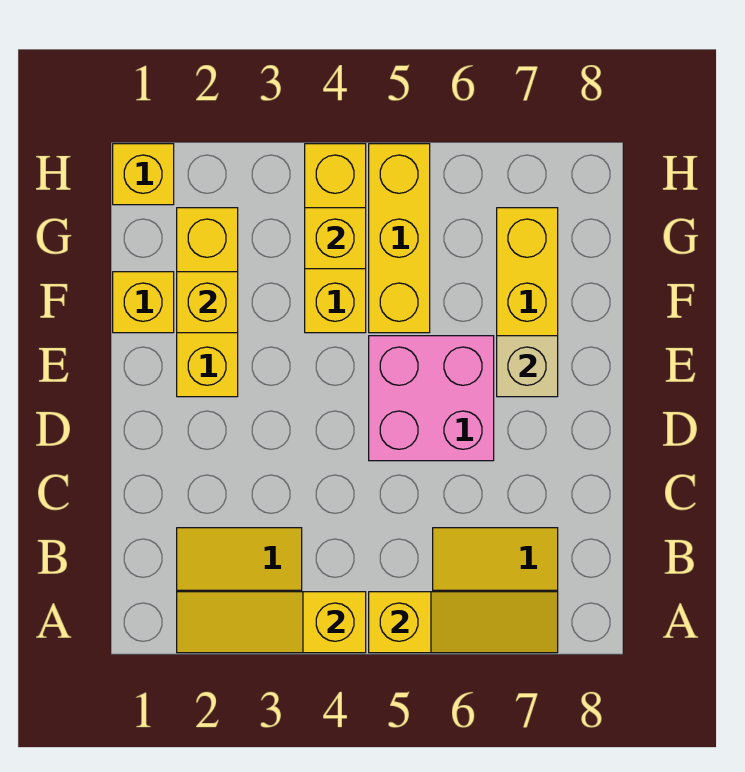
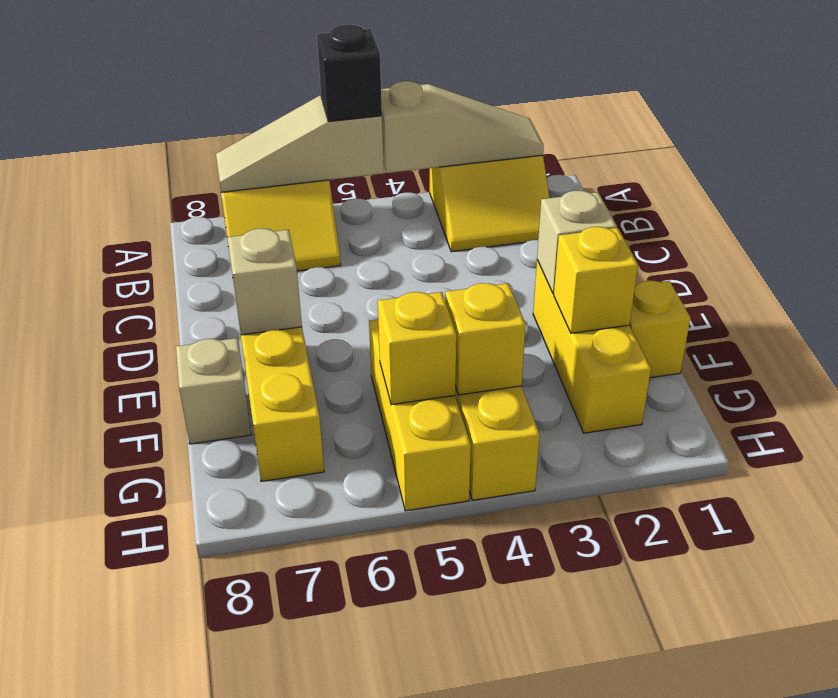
yellow slope A2:A4 level 2 top 4 -> tan slope A2:A4 level 2 top 4
yellow slope A5:A7 level 2 top 5 -> tan slope A5:A7 level 2 top 5
none -> black brick A5 level 3
pink brick D5:E6 level 1 -> none
none -> tan brick E2 level 2
none -> tan brick F8 level 1
yellow brick H1 level 1 -> yellow brick G5 level 2

